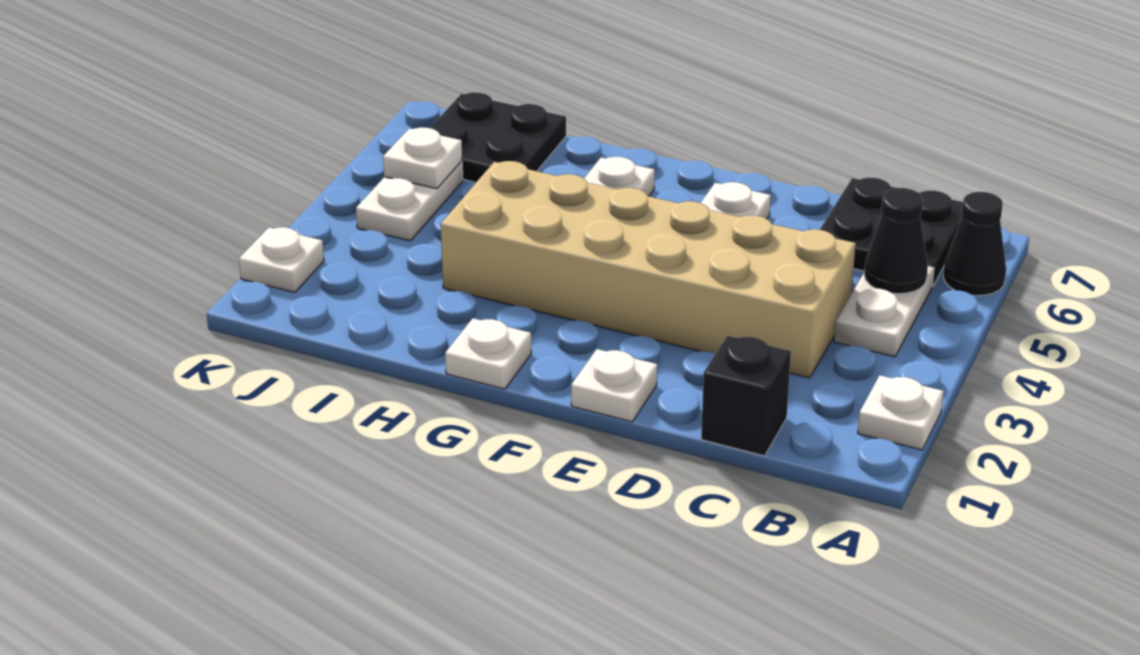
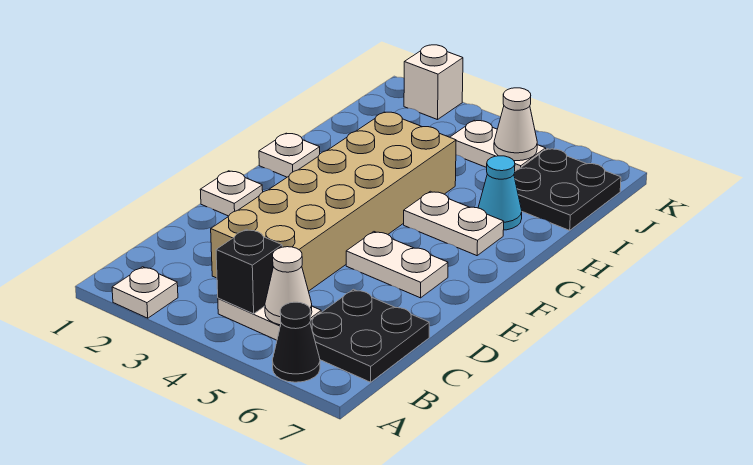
black cone B5 level 2 -> white cone B5 level 2
black brick C1 level 1 -> black brick B4 level 2
none -> cyan cone H6 level 1
white plate J5 level 2 -> white cone J5 level 2
white plate K2 level 1 -> white brick K2 level 1

